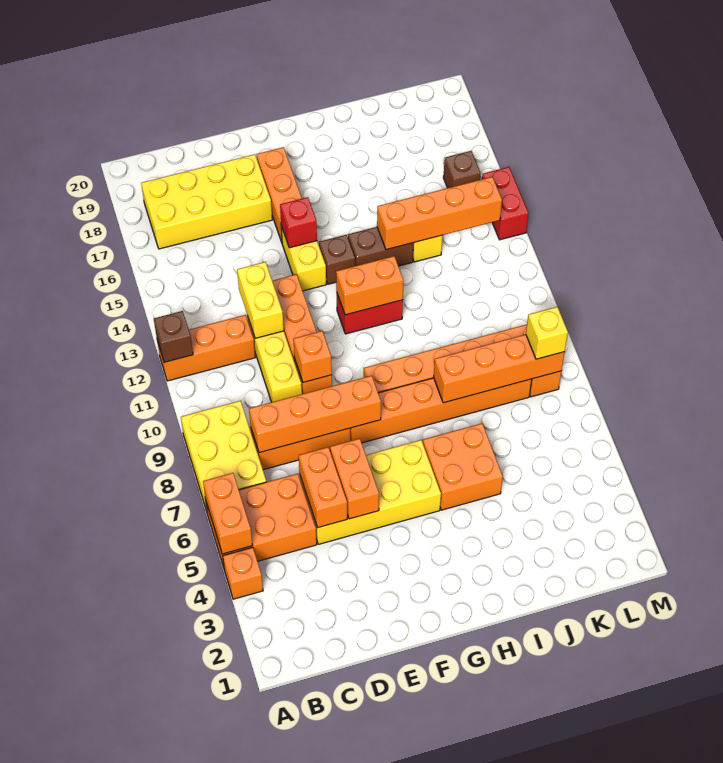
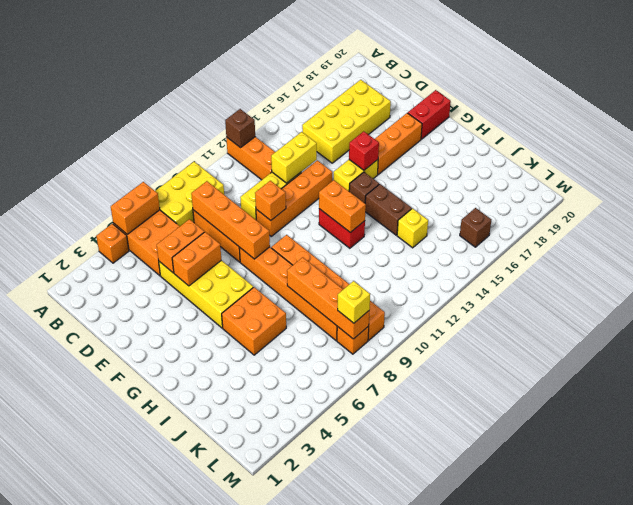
yellow brick B17:E18 level 1 -> yellow brick C15:D18 level 1
orange brick I14:L14 level 2 -> none
red brick M14:M15 level 1 -> red brick F19:F20 level 1

